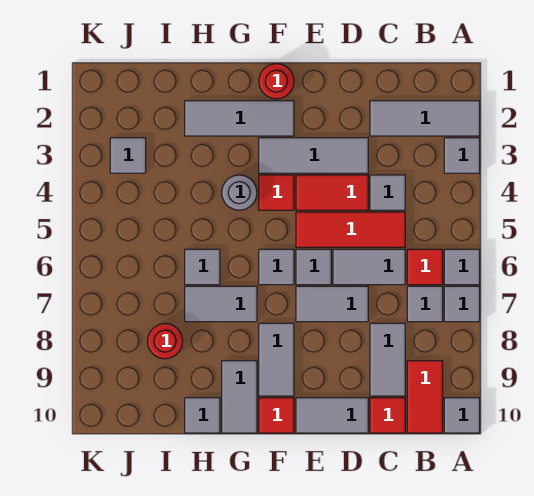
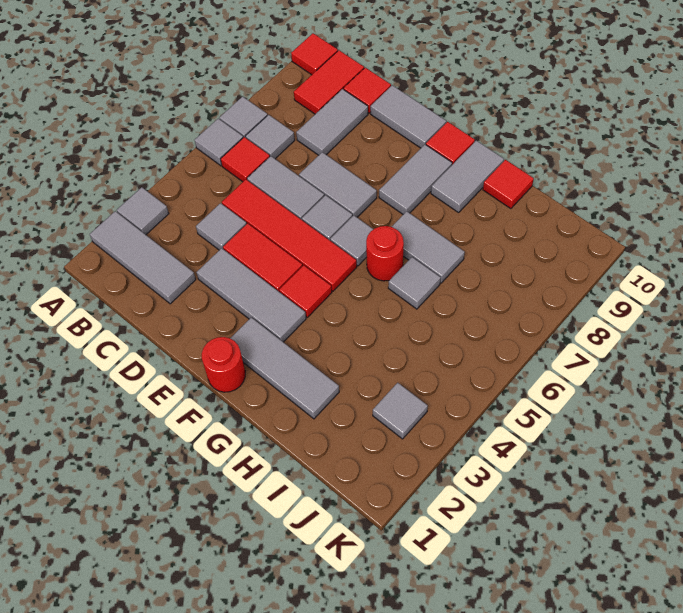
grey tile A10 level 1 -> red tile A10 level 1
red tile C5:E5 level 1 -> red tile C5:F5 level 1
grey round brick G4 level 1 -> none
grey tile H10 level 1 -> red tile H10 level 1
red round brick I8 level 1 -> red round brick G6 level 1

